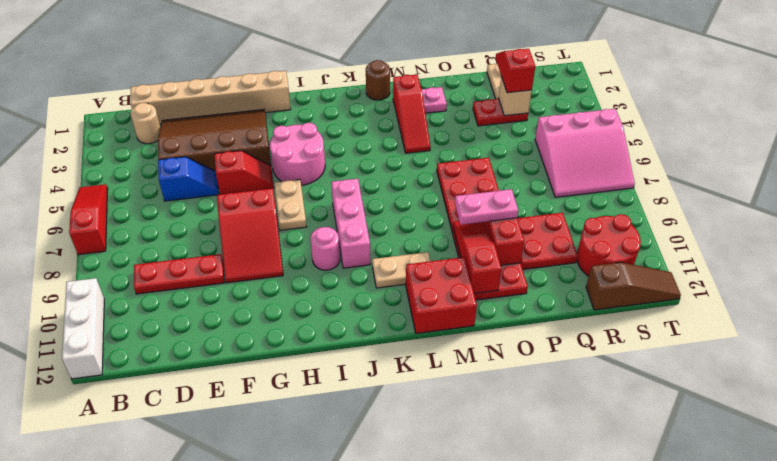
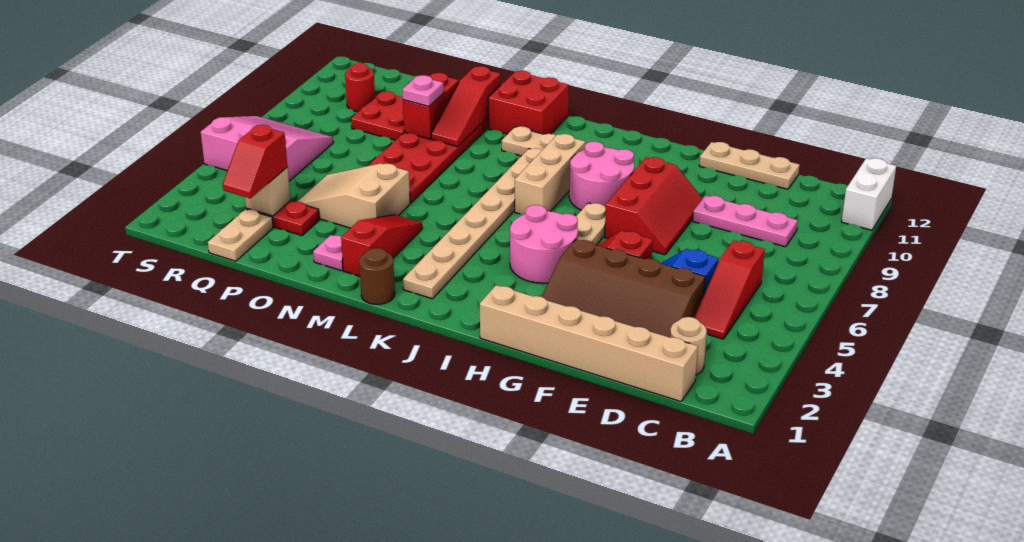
red slope A5:A7 level 1 top 7 -> red slope C4:C6 level 1 top 6
white brick A10:A12 level 1 -> white brick A11:A12 level 1
red plate C9:E9 level 1 -> pink plate C9:E9 level 1
none -> tan plate D12:F12 level 1
red slope F7:G9 level 1 top 7 -> red slope F7:G9 level 1 top G
pink round brick I9 level 1 -> pink round brick H8:I9 level 1
pink brick J7:J9 level 1 -> tan brick J7:J9 level 1
none -> tan plate K2:K9 level 1
none -> tan slope N4:P5 level 1 top N
pink plate N9:O9 level 3 -> pink plate O9 level 3
red round brick R10:S11 level 1 -> red round brick R10 level 1
brown slope R12:T12 level 1 top R -> none

